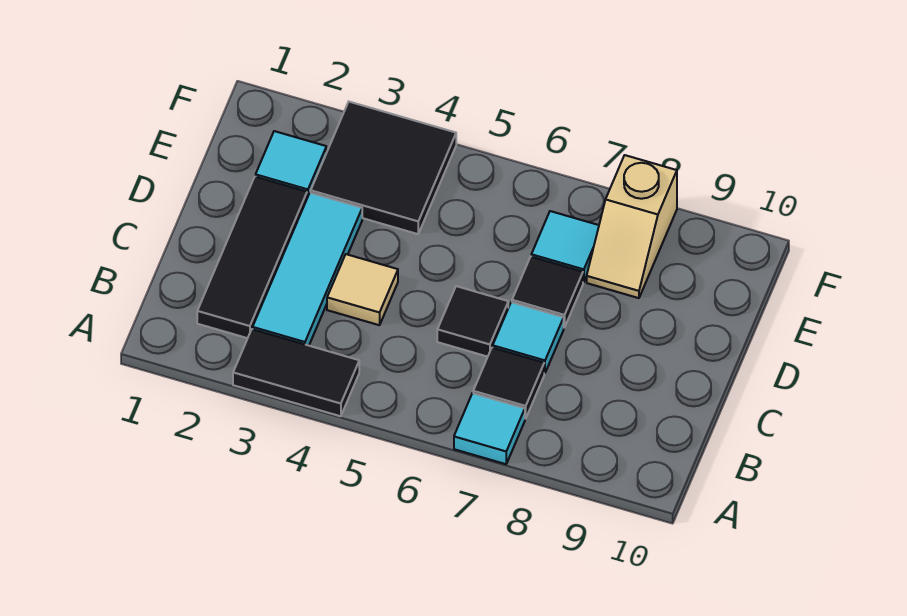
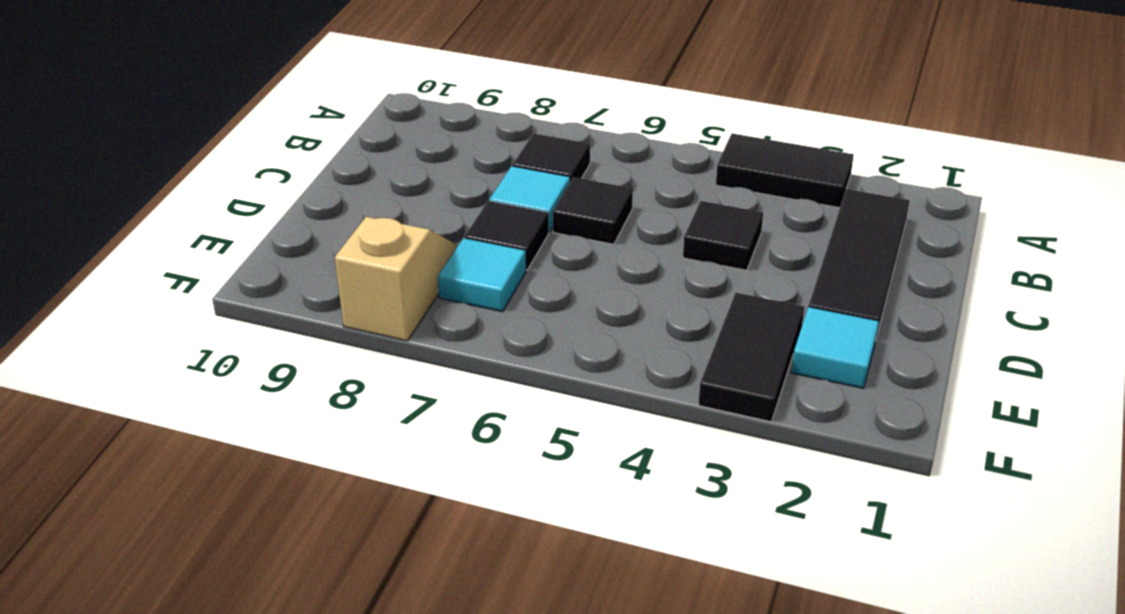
cyan tile A7 level 1 -> none
cyan tile B3:D3 level 1 -> none
tan tile C4 level 1 -> black tile C4 level 1
black tile E3:F4 level 1 -> black tile E3:F3 level 1

